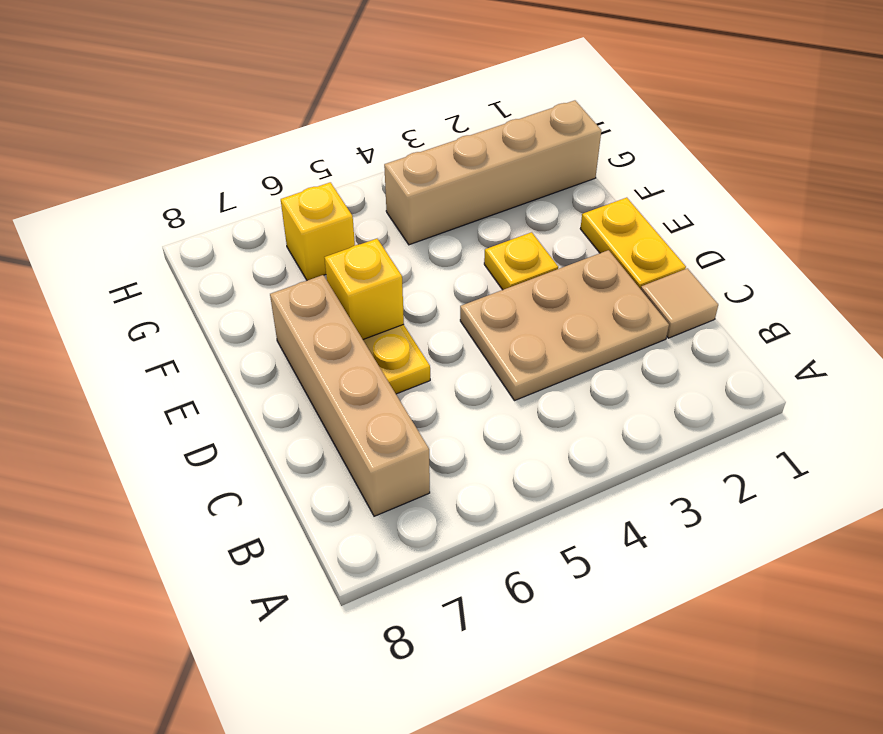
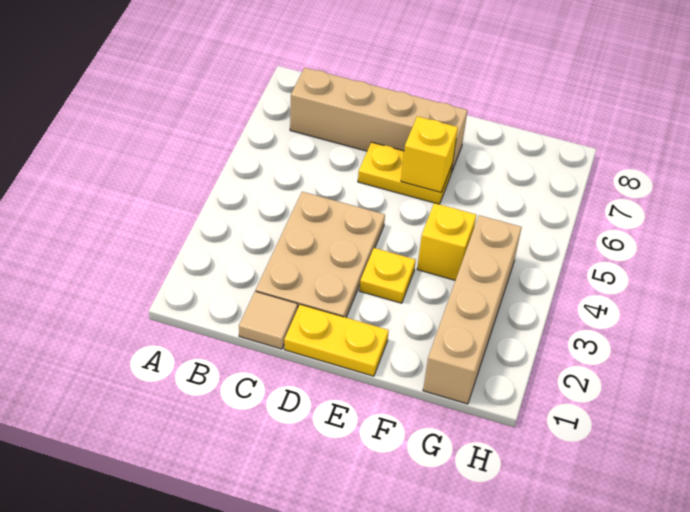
yellow brick G6 level 1 -> yellow brick F4 level 1

